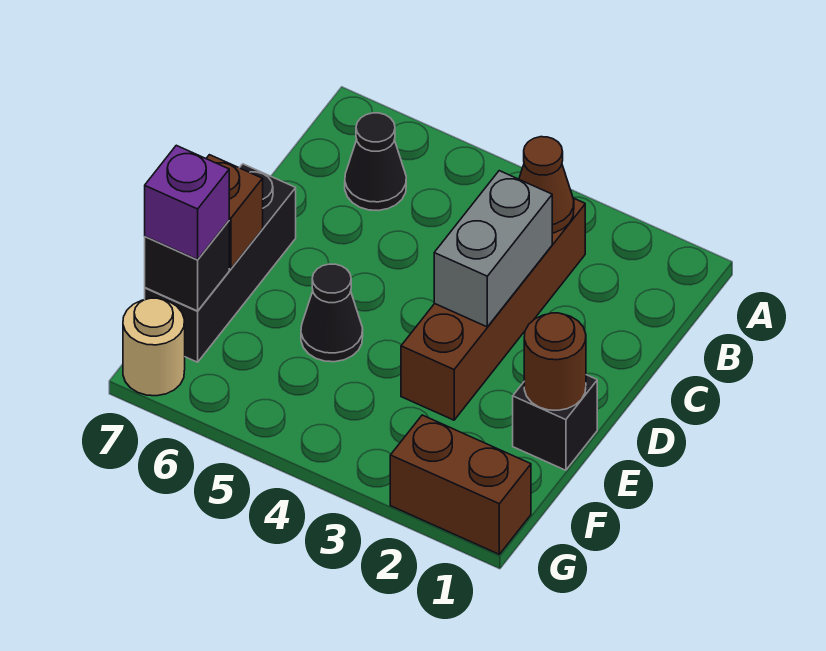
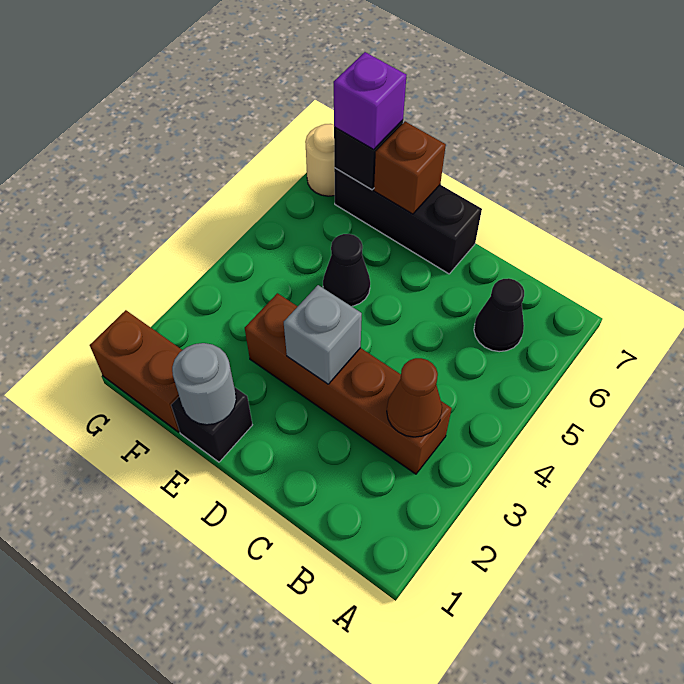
grey brick C3:D3 level 2 -> grey brick D3 level 2
brown round brick E1 level 2 -> grey round brick E1 level 2
brown brick G1:G2 level 1 -> brown brick F1:G1 level 1

